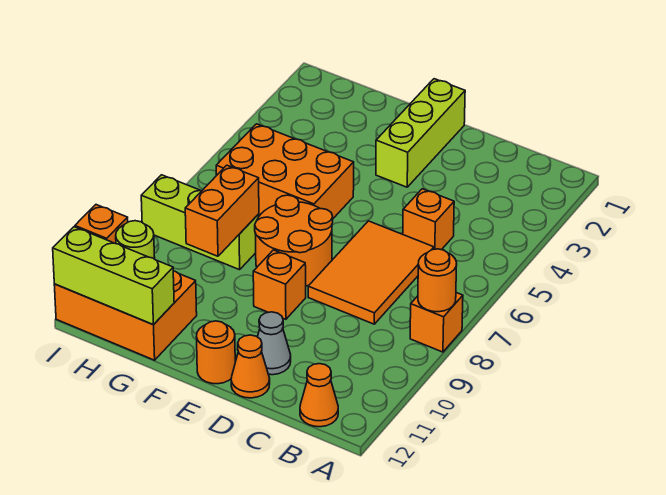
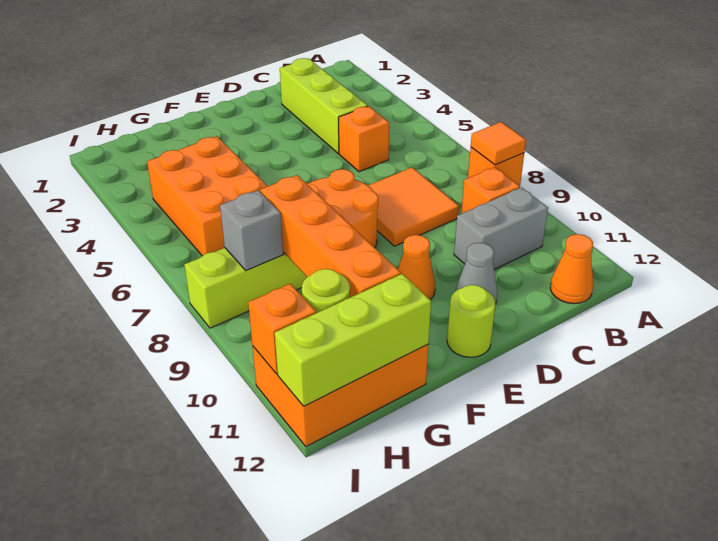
orange round brick A8 level 2 -> orange tile A8 level 2
none -> grey brick B10:C10 level 1
orange tile C6:D8 level 1 -> orange tile C7:D8 level 1
orange cone D12 level 1 -> orange cone E10 level 1
lime brick E1:E3 level 1 -> lime brick C2:C4 level 1
orange brick E9 level 1 -> orange brick B9 level 1
orange round brick E12 level 1 -> lime round brick E12 level 1
orange brick F5:H6 level 1 -> orange brick G4:H6 level 1
orange brick G8:G9 level 2 -> orange brick G8:G11 level 2
none -> grey brick H8 level 2

